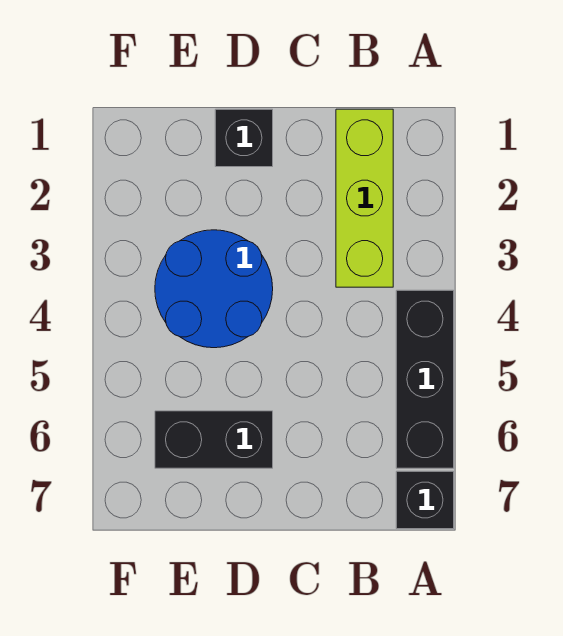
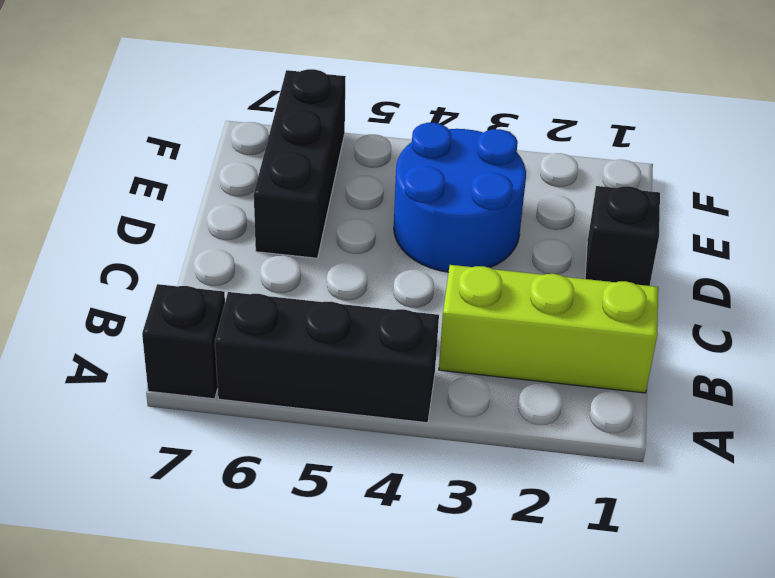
black brick D6:E6 level 1 -> black brick D6:F6 level 1

